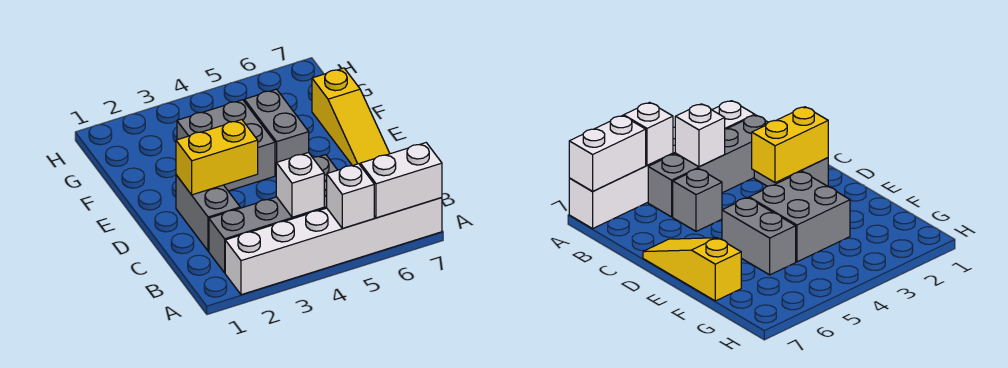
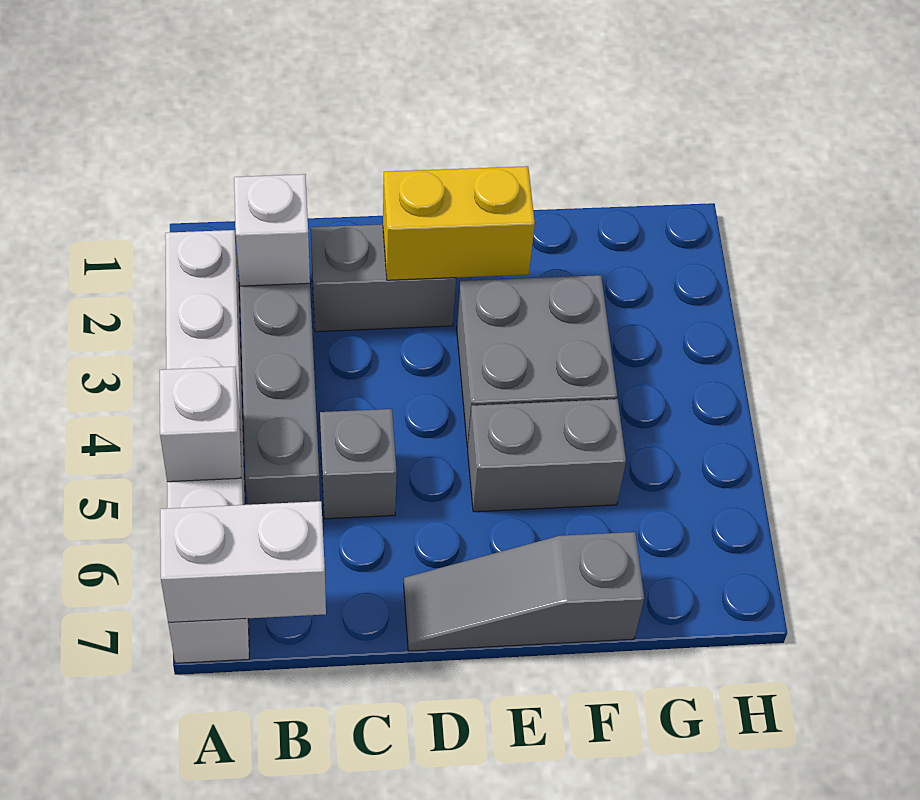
white brick A6:A7 level 2 -> white brick A7:B7 level 2
white brick B4 level 2 -> white brick B2 level 2
yellow brick D2:D3 level 2 -> yellow brick D2:E2 level 2
yellow slope D7:F7 level 1 top F -> grey slope D7:F7 level 1 top F

